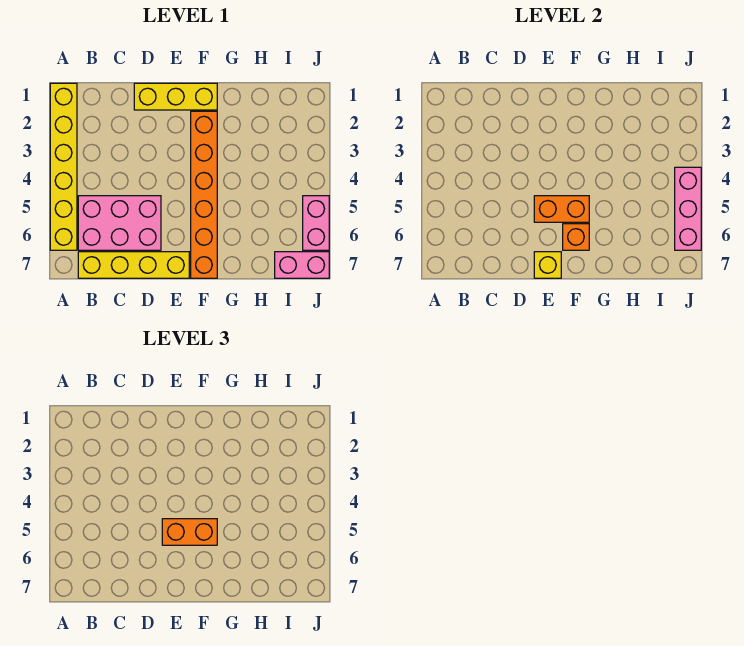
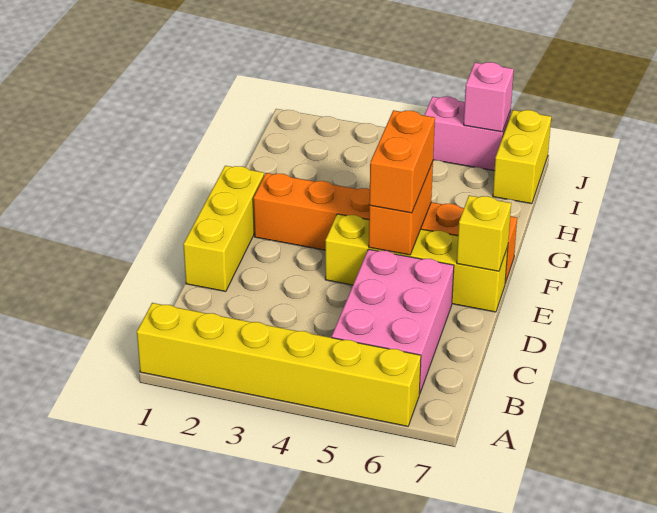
yellow brick B7:E7 level 1 -> yellow brick E4:E7 level 1
orange brick F6 level 2 -> none
pink brick I7:J7 level 1 -> yellow brick I7:J7 level 1
pink brick J4:J6 level 2 -> pink brick J6 level 2

